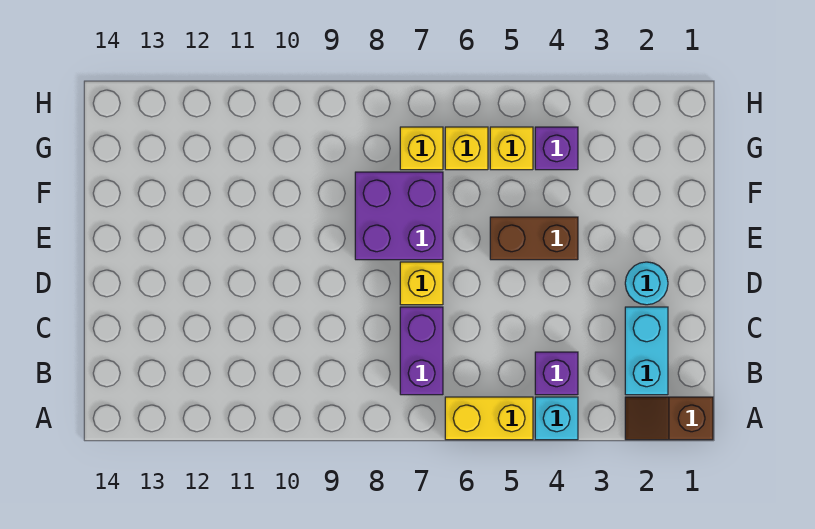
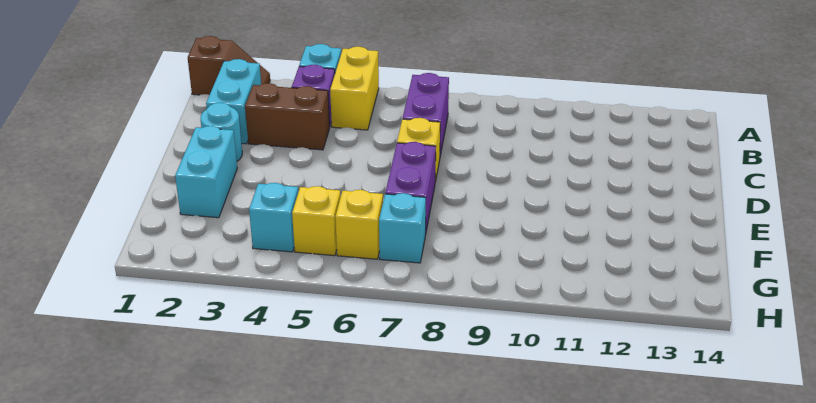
yellow brick A5:A6 level 1 -> yellow brick A5:B5 level 1
none -> cyan brick E2:F2 level 1
brown brick E4:E5 level 1 -> brown brick C3:C4 level 1
purple brick E7:F8 level 1 -> purple brick E7:F7 level 1
purple brick G4 level 1 -> cyan brick G4 level 1
yellow brick G7 level 1 -> cyan brick G7 level 1

